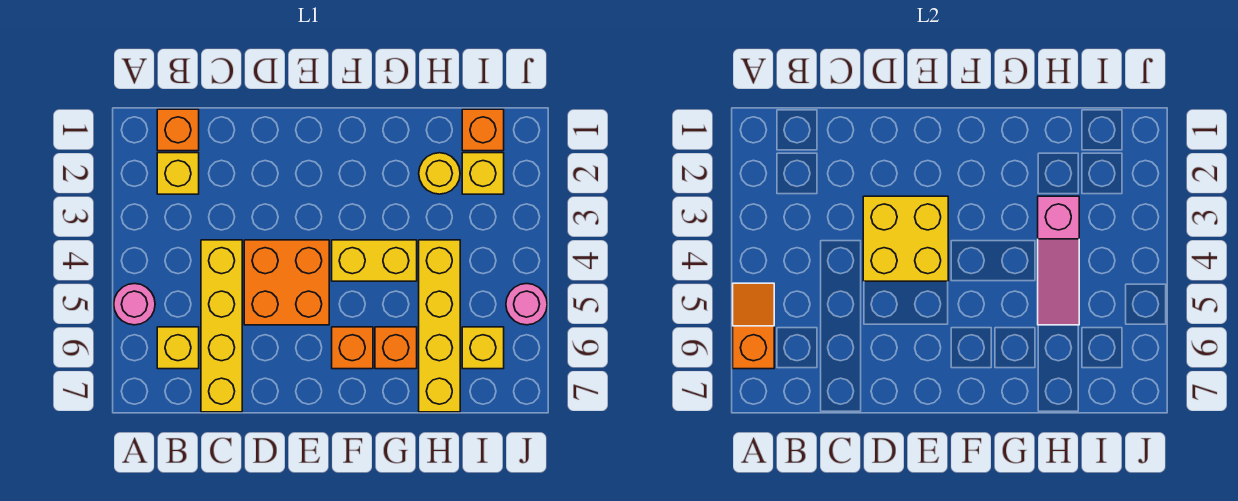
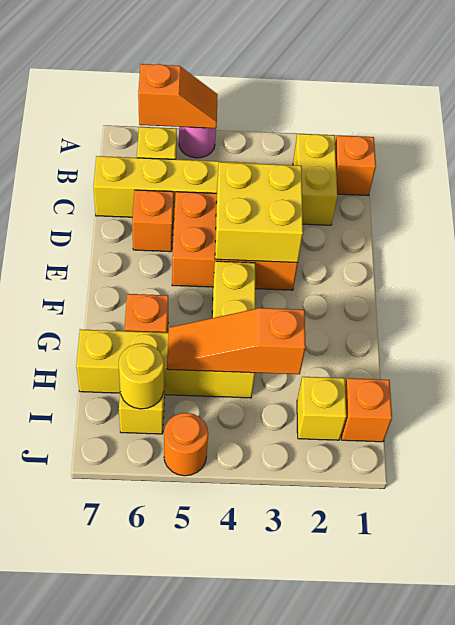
yellow brick B2 level 1 -> yellow brick B2:C2 level 1
orange brick D4:E5 level 1 -> orange brick D3:E5 level 1
orange brick F6 level 1 -> orange brick D6 level 1
yellow round brick H2 level 1 -> yellow round brick I6 level 2
pink slope H3:H5 level 2 top 3 -> orange slope H3:H5 level 2 top 3
pink round brick J5 level 1 -> orange round brick J5 level 1

